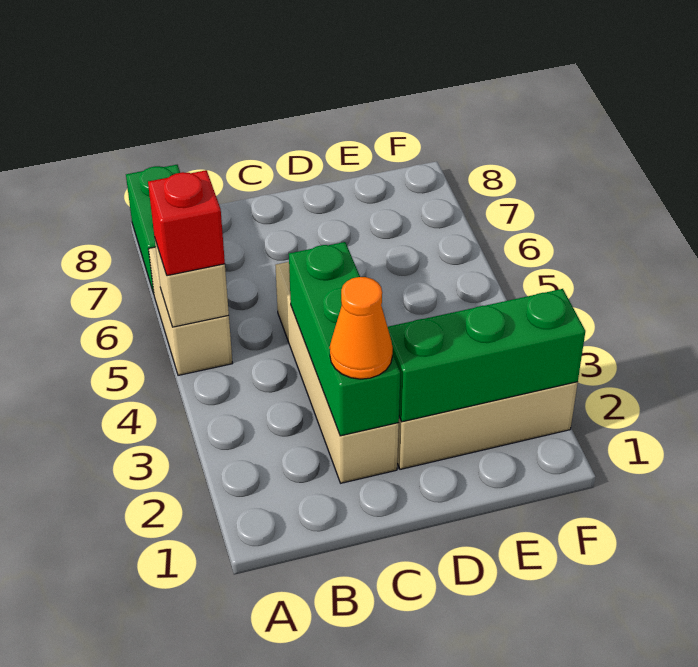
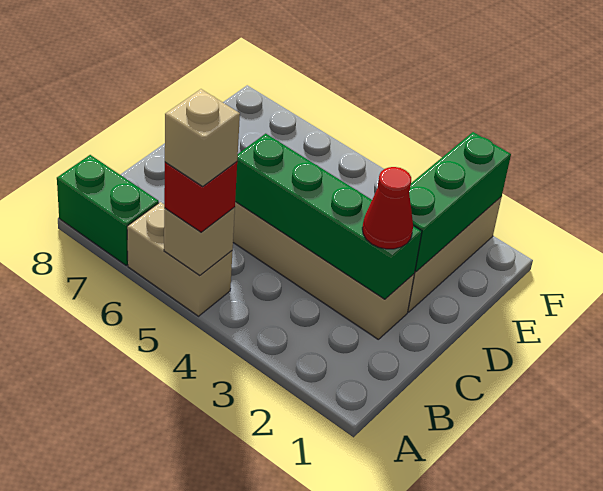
none -> tan brick A5 level 4
green brick C2:C4 level 2 -> green brick C2:C5 level 2
orange cone C2 level 3 -> red cone C2 level 3

